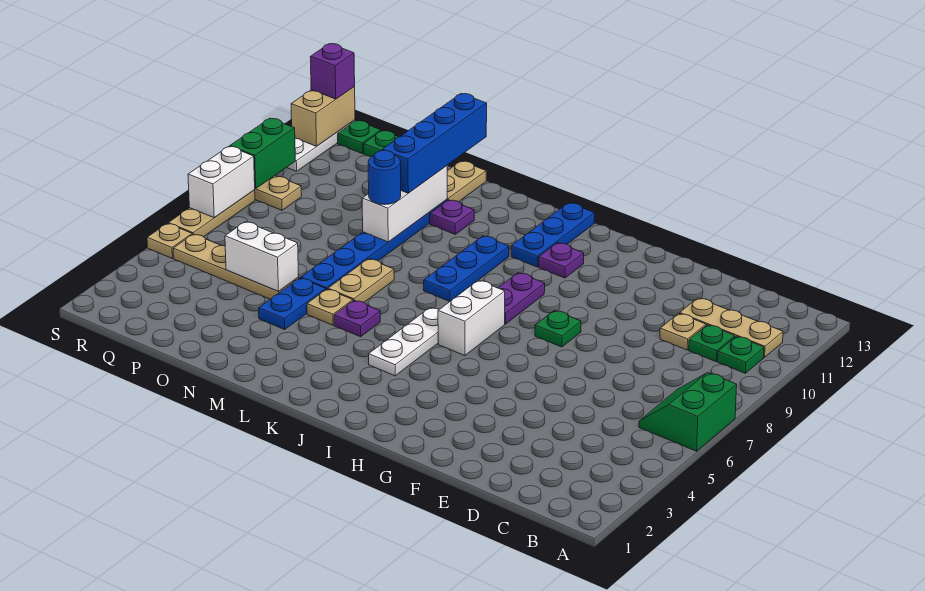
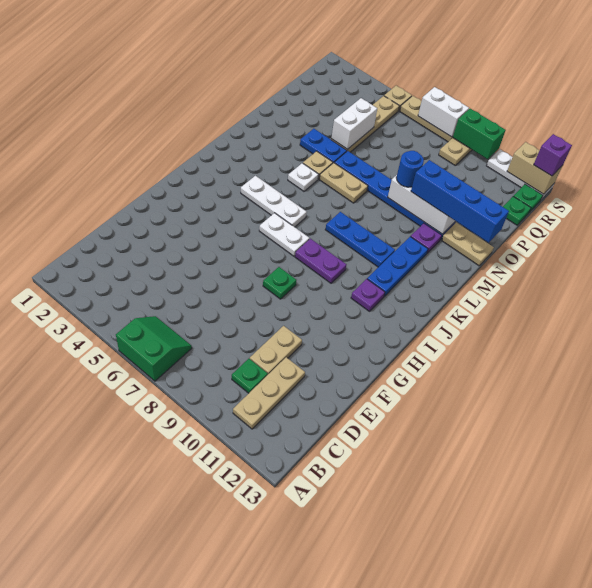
green plate B10 level 1 -> none
tan plate D10 level 1 -> tan plate D10:E10 level 1
white brick I6:I7 level 1 -> white plate I6:I7 level 1
blue plate J11:J13 level 1 -> blue plate J11:L11 level 1
purple plate L5 level 1 -> white plate L5 level 1

